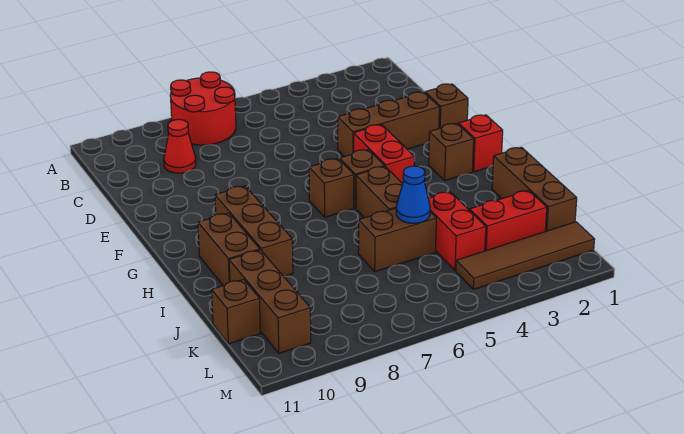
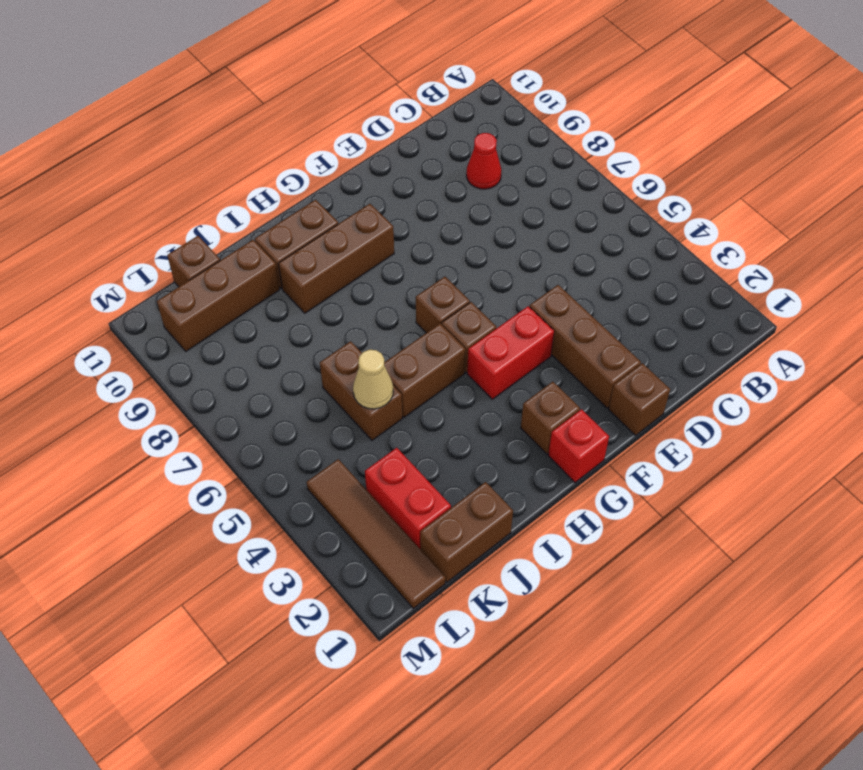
red round brick A7:B8 level 1 -> none
brown brick I1:K1 level 1 -> brown brick J1:K1 level 1
red brick J4:K4 level 1 -> none
blue cone J5 level 2 -> tan cone J5 level 2

